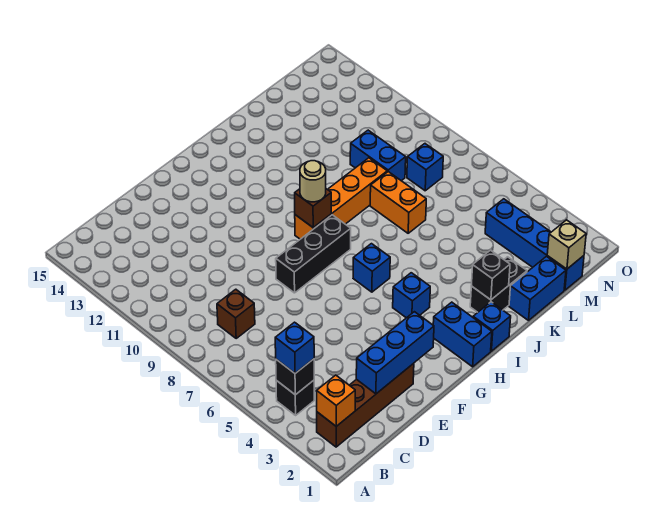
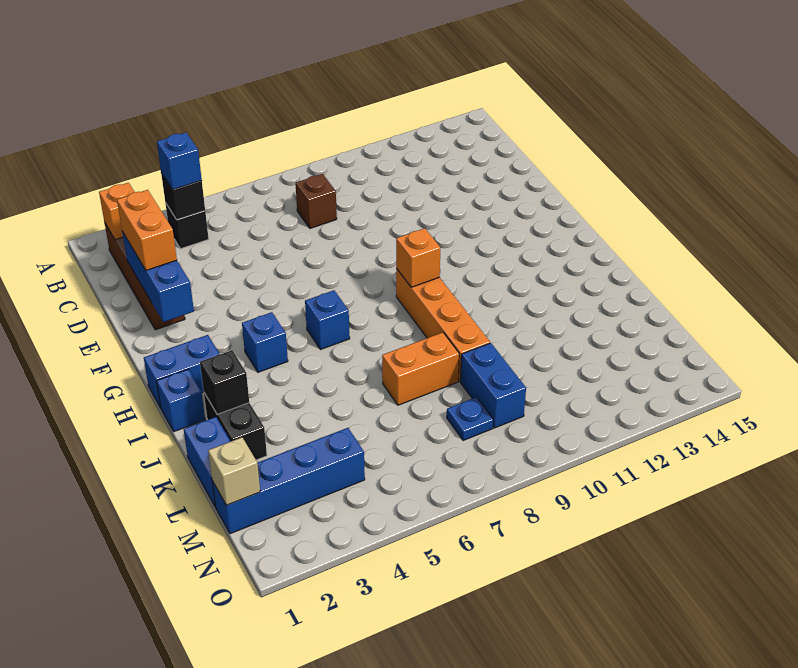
none -> orange brick D2:E2 level 3
black brick F8:H8 level 1 -> none
brown brick H9 level 2 -> orange brick H9 level 2
tan round brick H9 level 3 -> none
blue brick L9:L10 level 1 -> blue brick L9:M9 level 1
blue brick M8 level 1 -> blue plate M8 level 1

